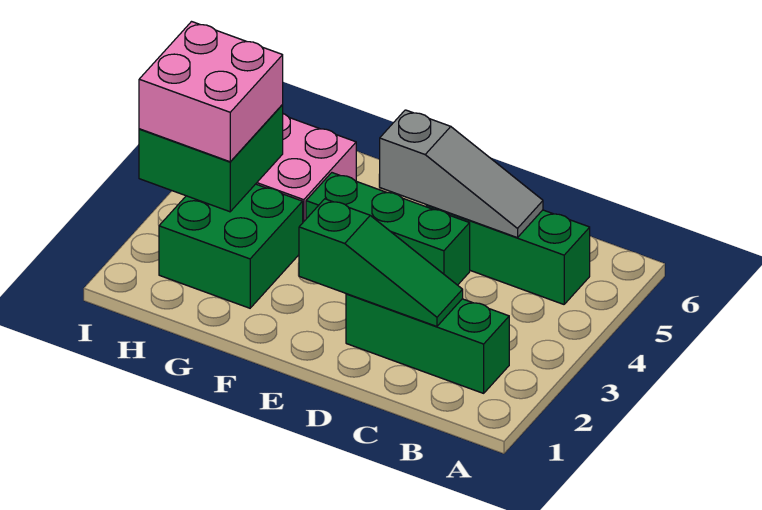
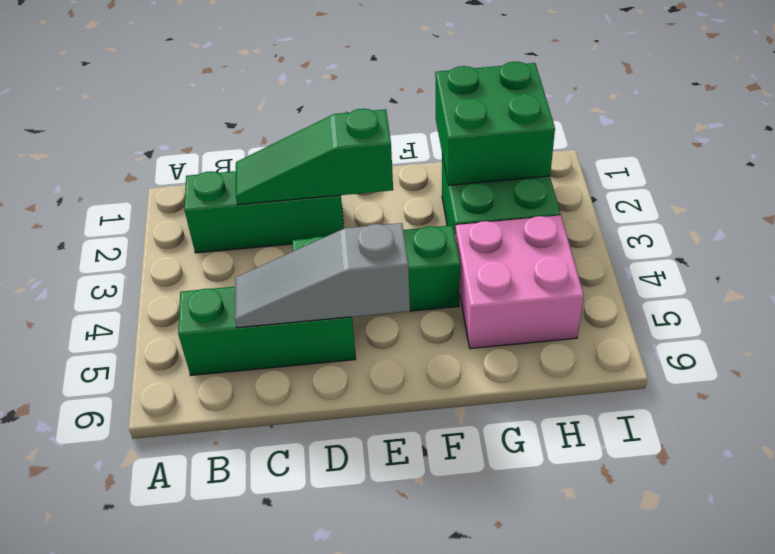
green brick H3:I4 level 2 -> green brick G1:H2 level 2
pink brick H3:I4 level 3 -> none

